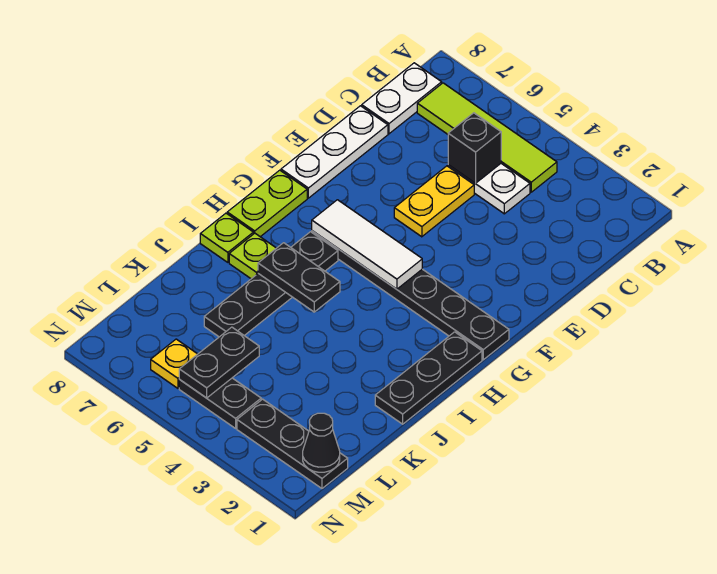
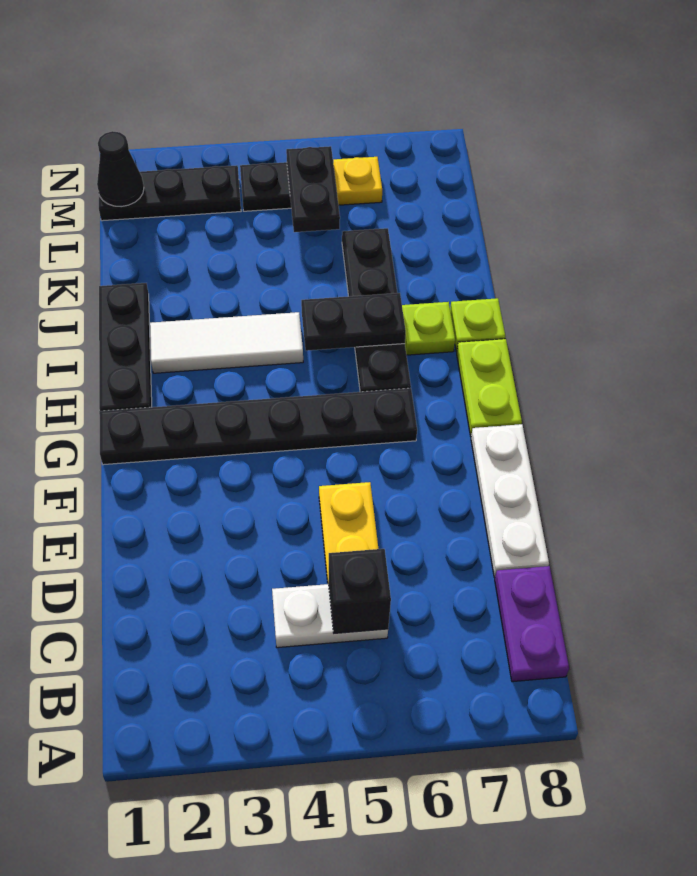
lime tile B4:B7 level 1 -> none
white plate B8:C8 level 1 -> purple plate B8:C8 level 1
white tile G4:G6 level 2 -> white tile I2:I4 level 1

